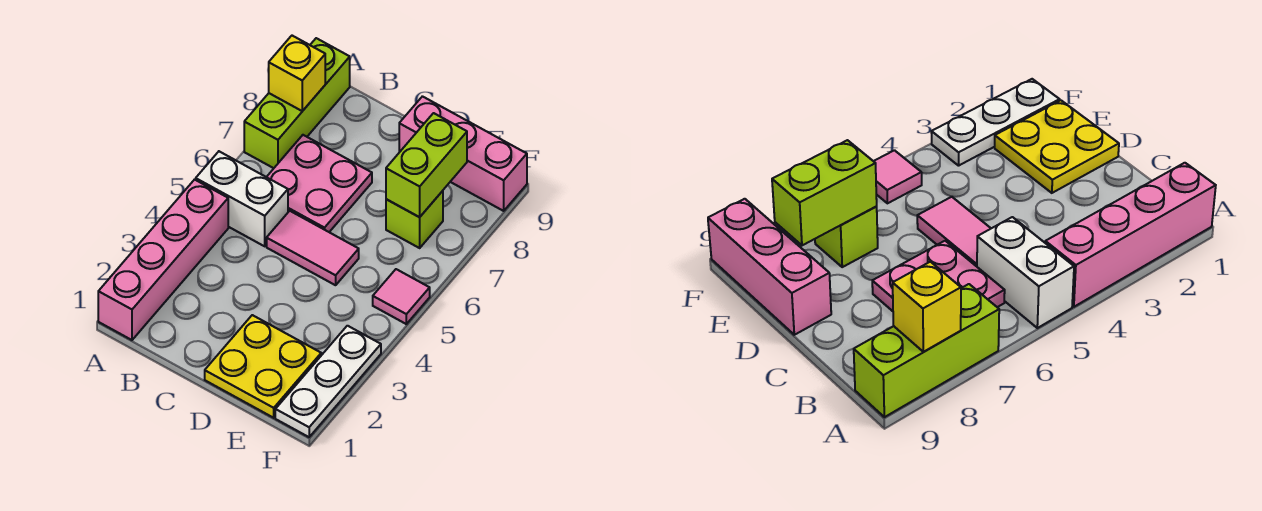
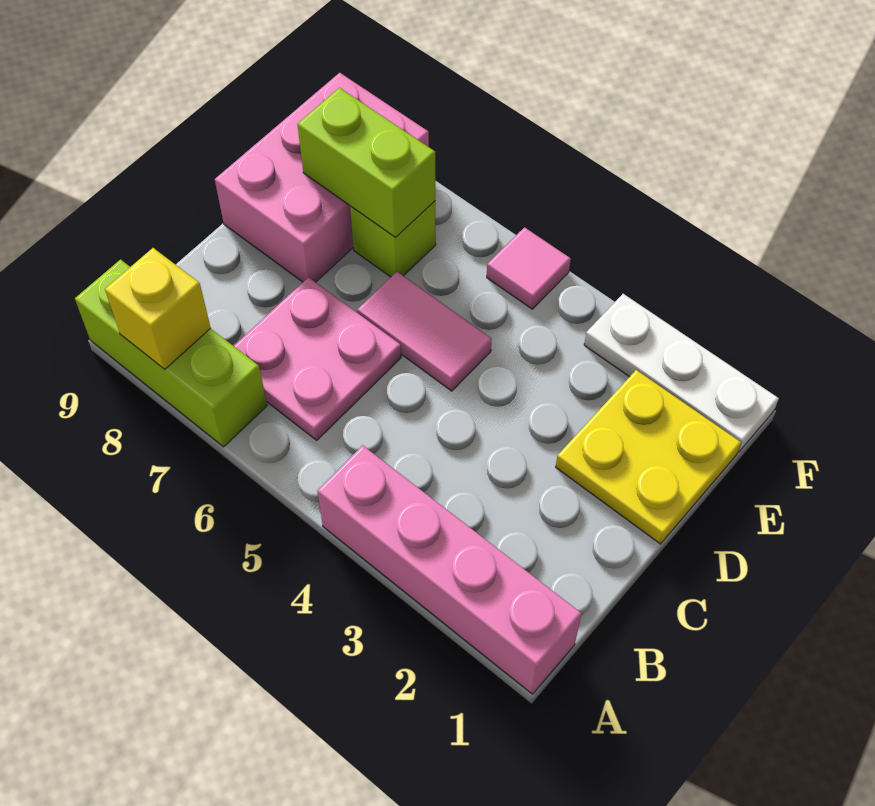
white brick A5:B5 level 1 -> none
pink tile C5:D5 level 1 -> pink tile D5:D6 level 1
pink brick D9:F9 level 1 -> pink brick D8:F9 level 1

